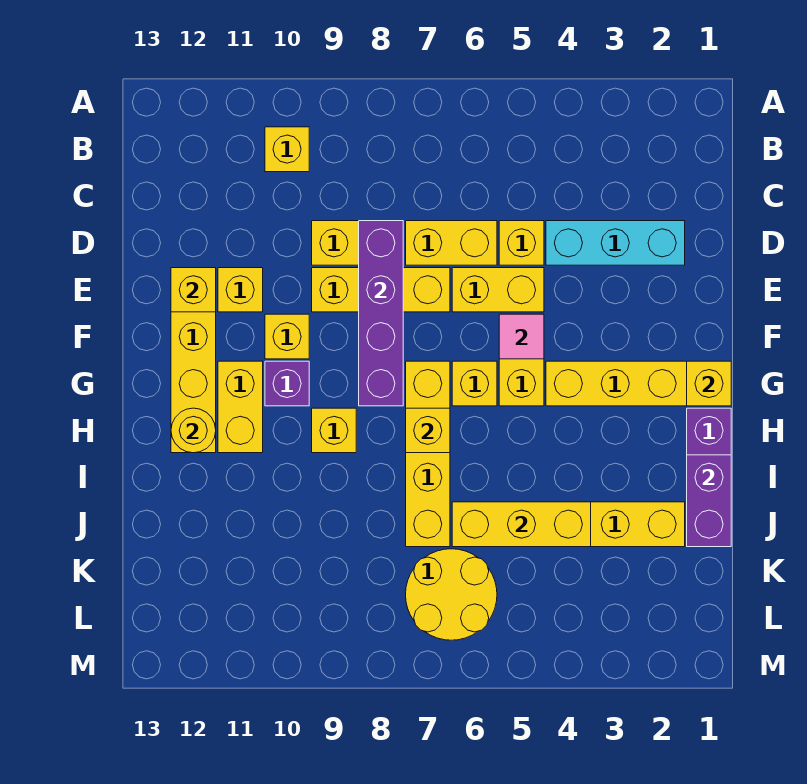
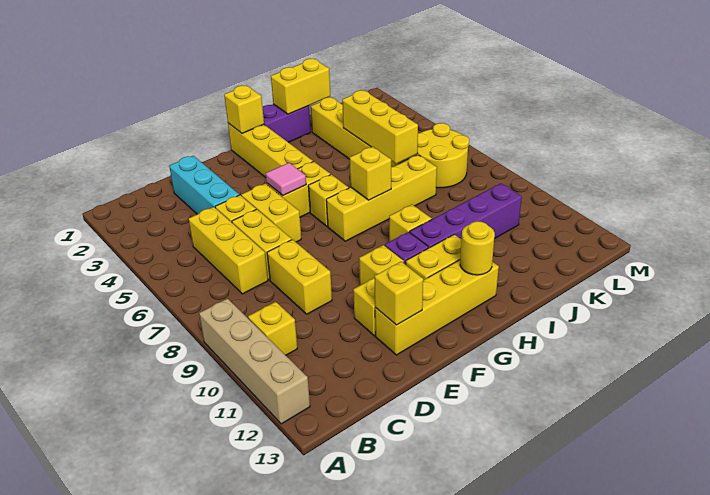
none -> tan brick A9:A12 level 1
purple brick D8:G8 level 2 -> purple brick H10:K10 level 1
yellow brick E7:E9 level 1 -> yellow brick C5:C7 level 1
purple brick I1:J1 level 2 -> yellow brick I1:J1 level 2

